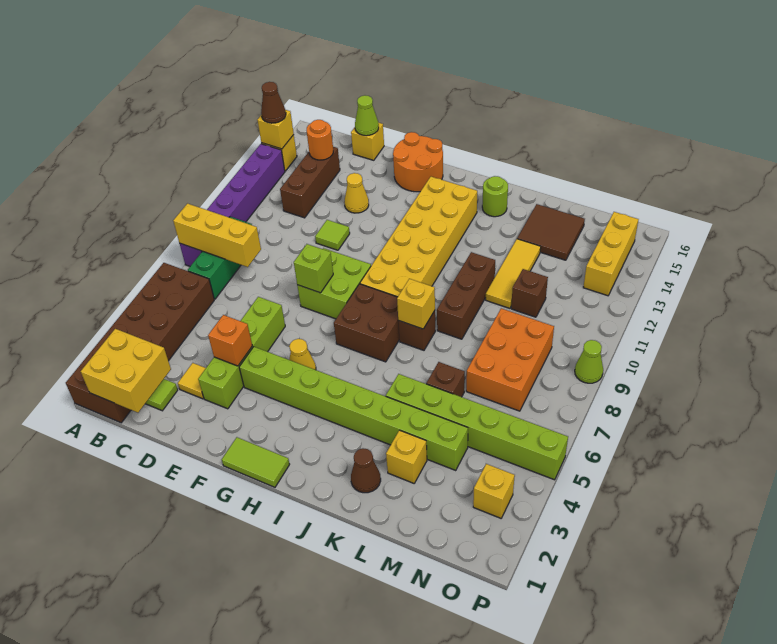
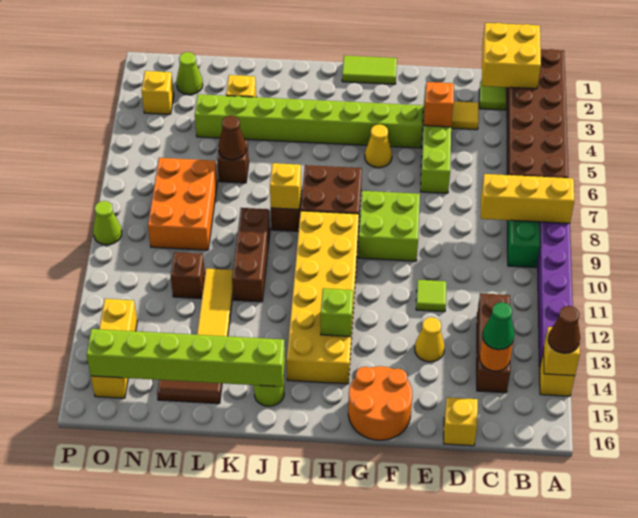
none -> green cone C14 level 3
lime cone D16 level 2 -> lime cone N2 level 1
lime brick F8 level 2 -> lime brick H13 level 2
brown cone K2 level 1 -> brown cone L6 level 2
lime brick K5:P5 level 1 -> lime brick J15:O15 level 2

